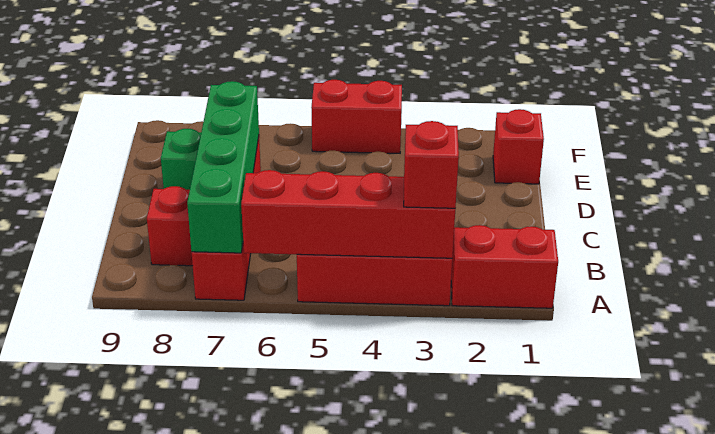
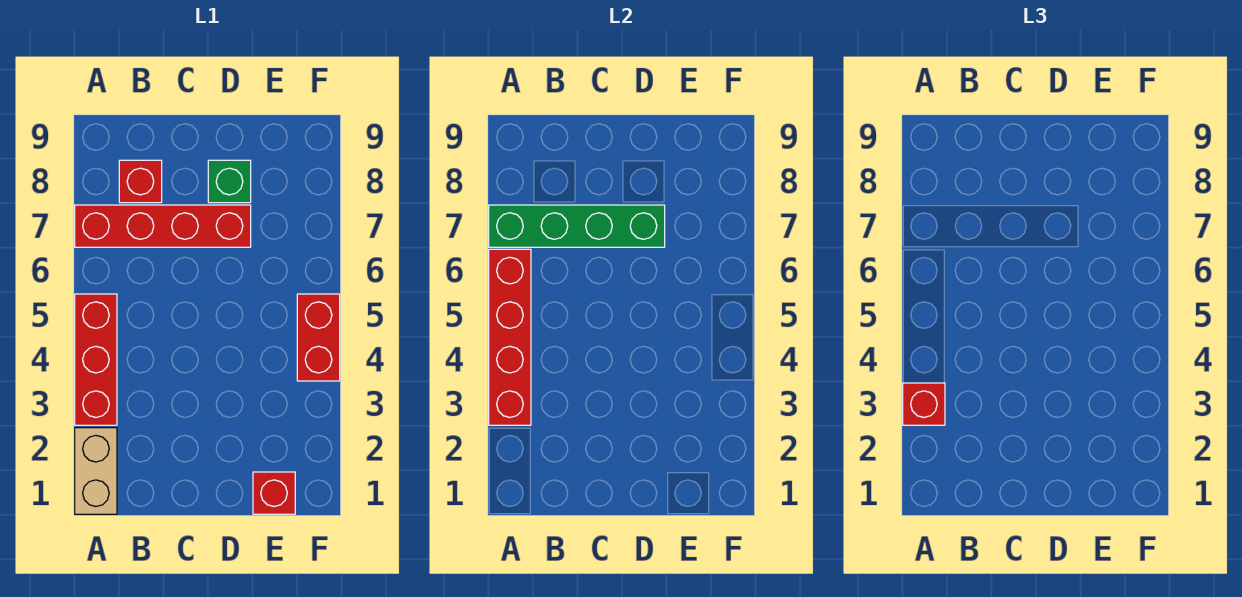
red brick A1:A2 level 1 -> tan brick A1:A2 level 1

